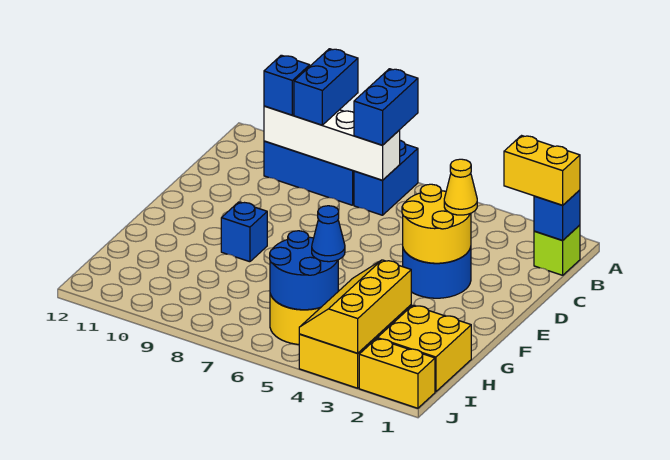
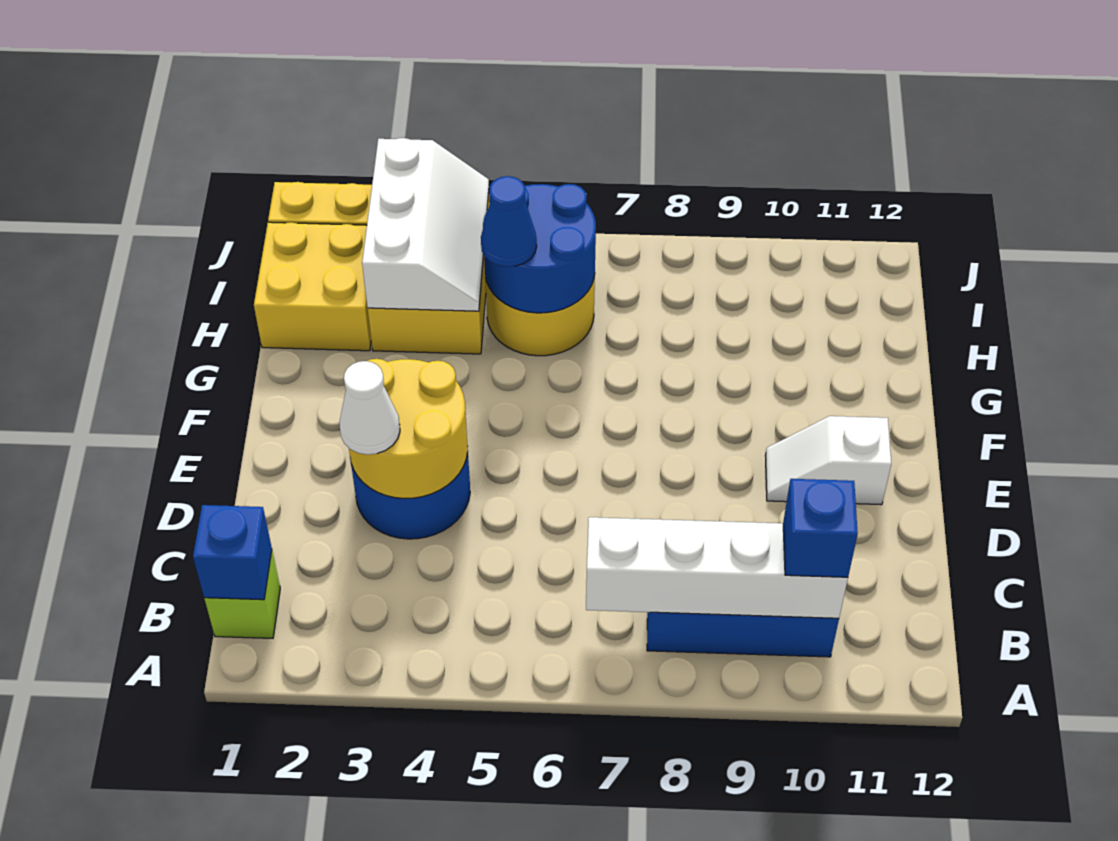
blue brick A7:B7 level 1 -> none
blue brick A7:B7 level 3 -> none
blue brick A9:B9 level 3 -> none
yellow brick B1:B2 level 3 -> none
yellow cone D3 level 3 -> white cone D3 level 3
none -> white slope E10:E11 level 1 top 11
blue brick F9 level 1 -> none
yellow slope H3:J4 level 2 top 3 -> white slope H3:J4 level 2 top 3

